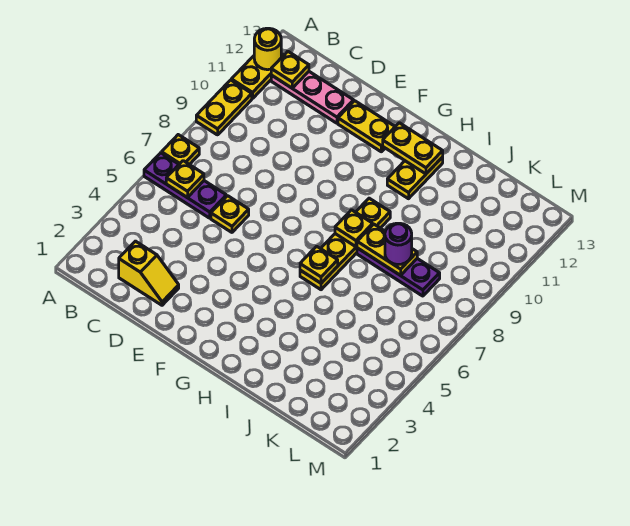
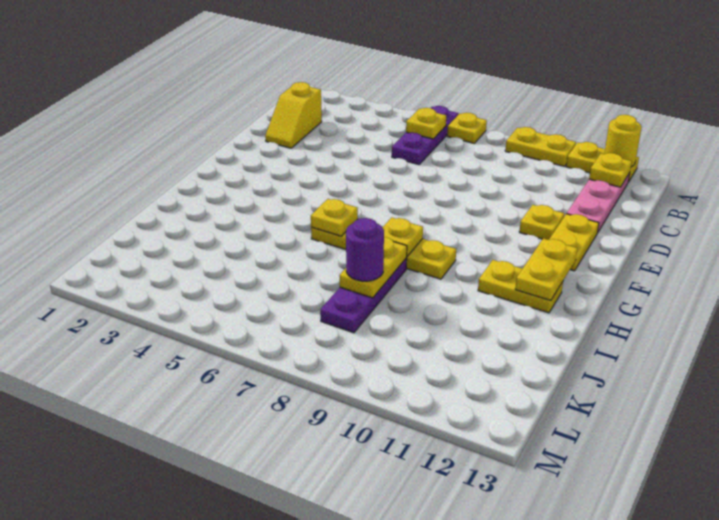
yellow plate D6 level 1 -> yellow plate E11 level 1

